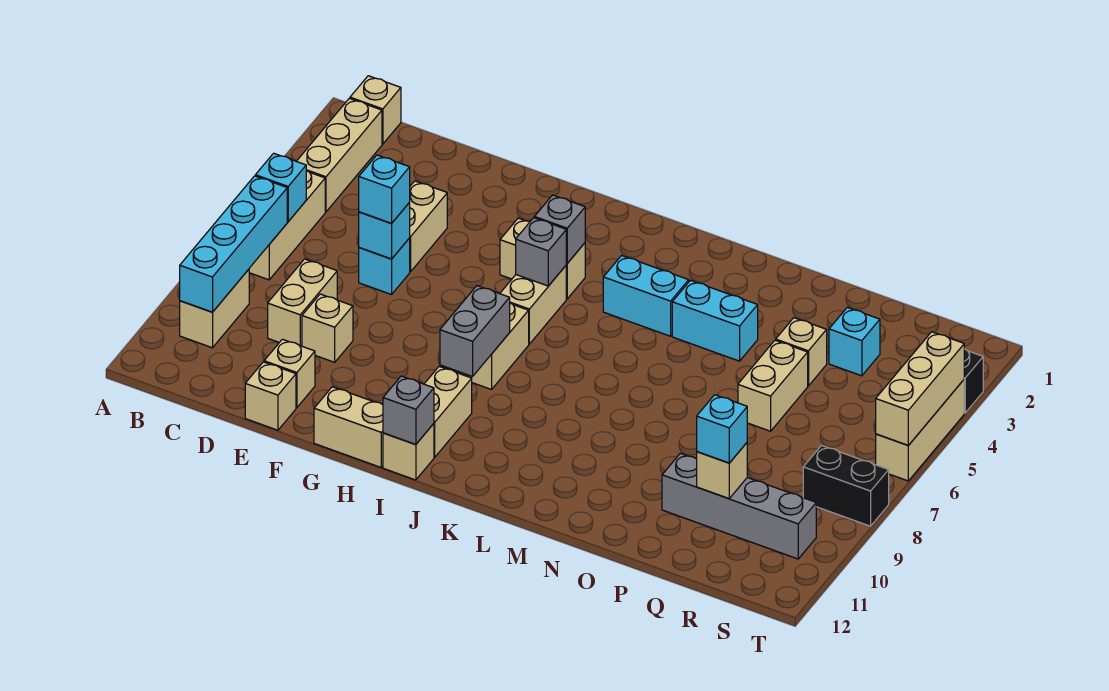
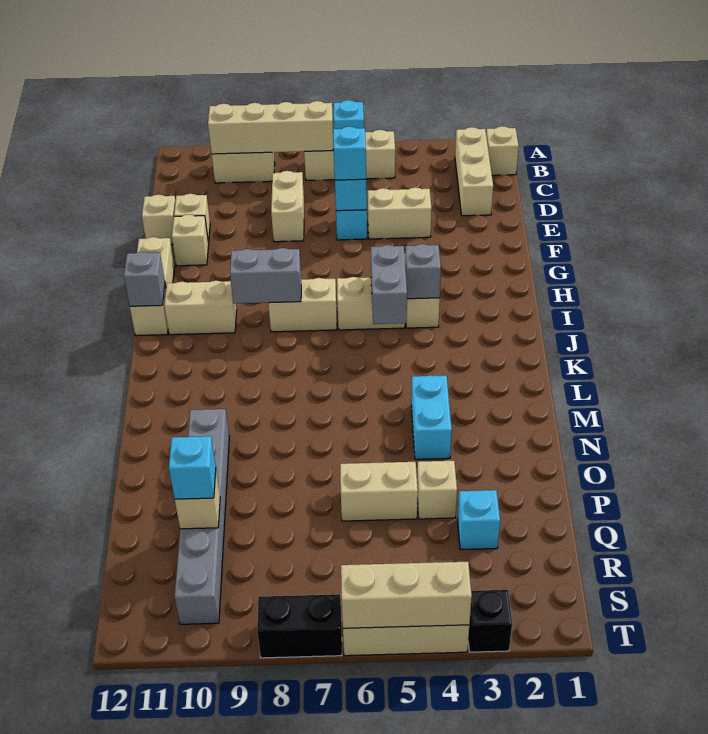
tan brick B2:B4 level 1 -> tan brick B2:D2 level 1
cyan brick B7:B10 level 2 -> tan brick B7:B10 level 2
tan brick D8:D9 level 1 -> tan brick D8:E8 level 1
tan brick E9 level 1 -> tan brick F11 level 1
grey brick I5 level 2 -> grey brick I5:J5 level 2
cyan brick K4:L4 level 1 -> none
grey brick P10:S10 level 1 -> grey brick N10:S10 level 1
black brick S8:T8 level 1 -> black brick T7:T8 level 1

